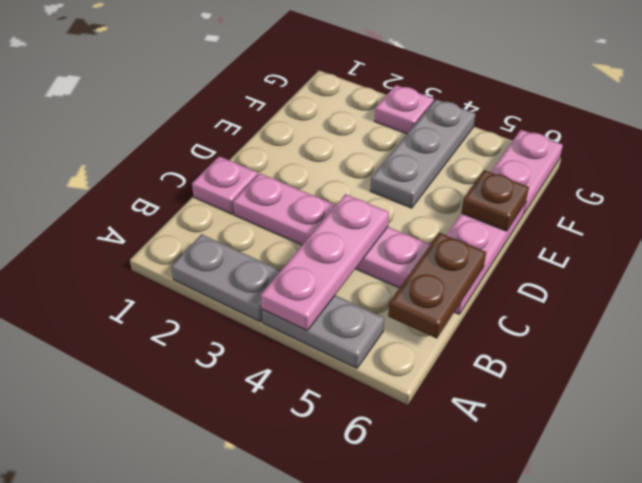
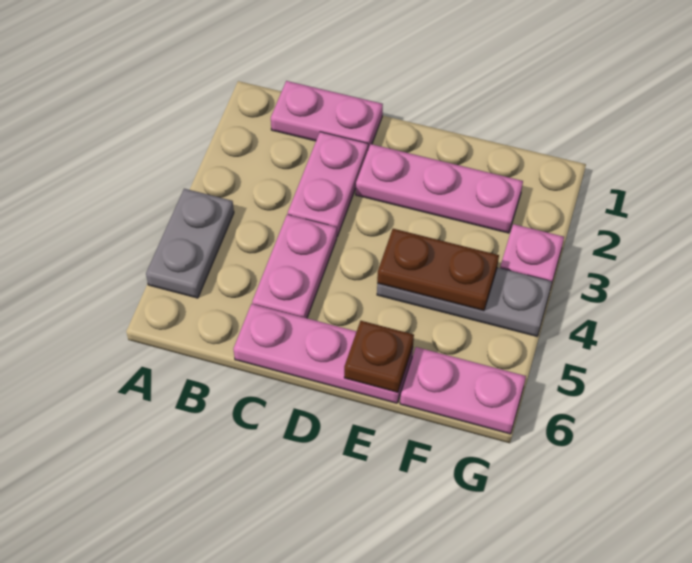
grey plate A2:A3 level 1 -> none
pink plate A4:C4 level 2 -> pink plate D2:F2 level 1
brown plate B6:C6 level 2 -> brown plate E4:F4 level 2
pink plate C1 level 1 -> pink plate B1:C1 level 1

